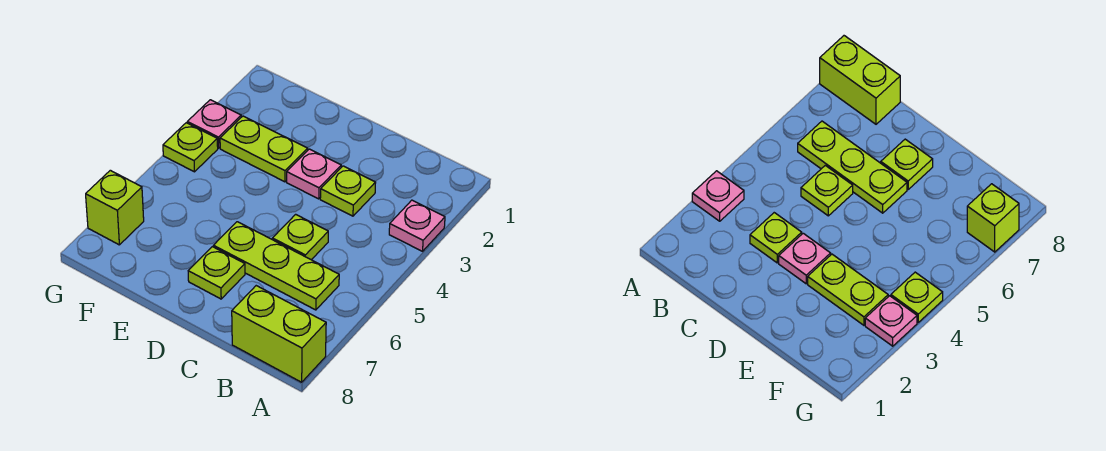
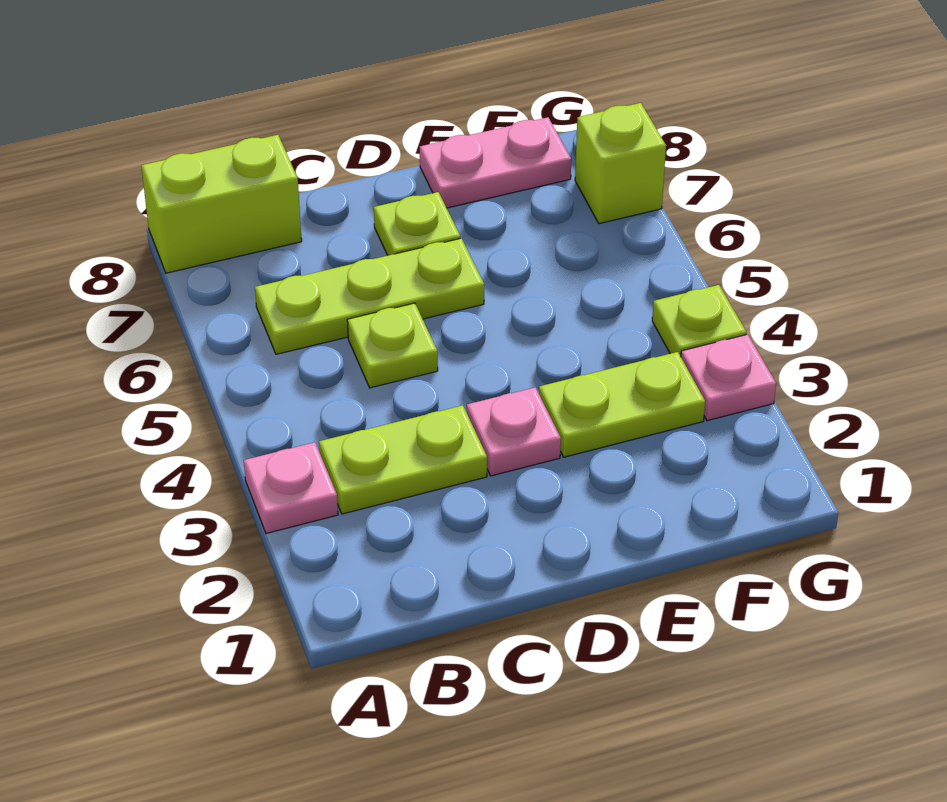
lime plate C3 level 1 -> lime plate B3:C3 level 1
none -> pink plate E8:F8 level 1

